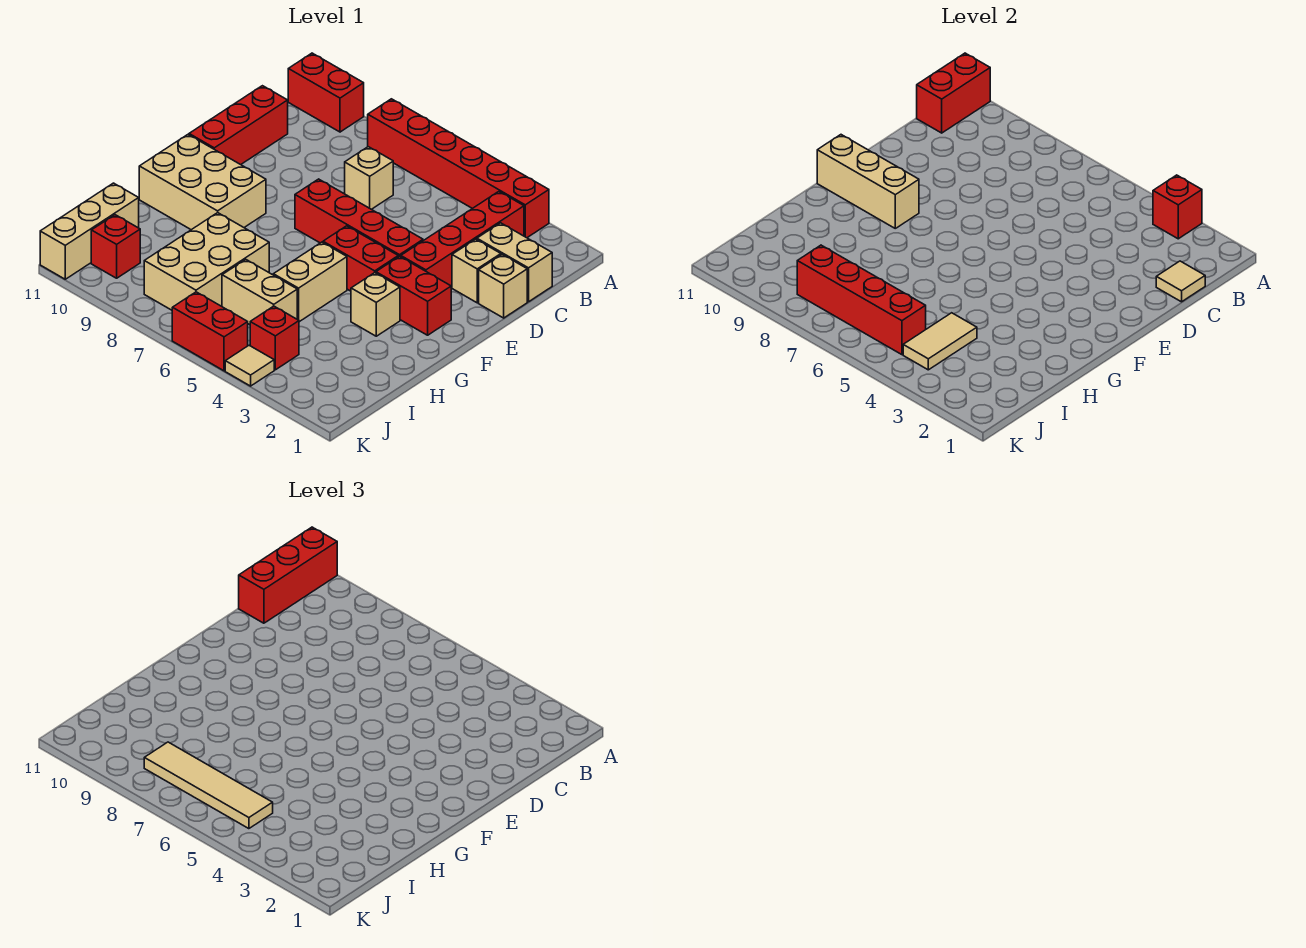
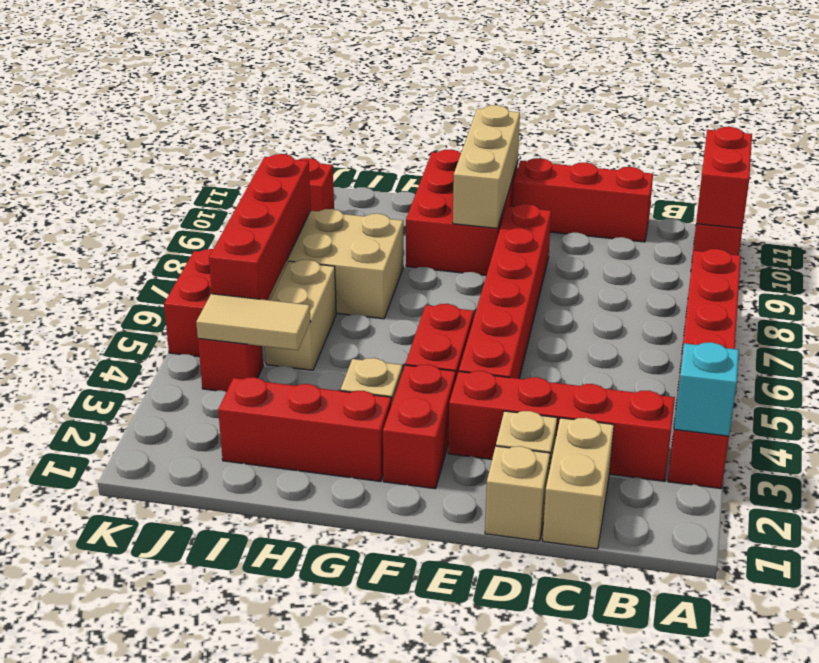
red brick A3 level 2 -> cyan brick A3 level 2
red brick A11:B11 level 2 -> red brick A10:A11 level 2
red brick A11:C11 level 3 -> red brick G2:I2 level 1
tan tile C1 level 2 -> none
tan brick C7 level 1 -> none
red brick E4:E7 level 1 -> red brick E4:E9 level 1
tan brick F9:G11 level 1 -> red brick F9:G11 level 1
tan brick G5:H5 level 1 -> none
tan brick I11:K11 level 1 -> none
tan tile J5:J8 level 3 -> none
tan tile K4 level 1 -> none

